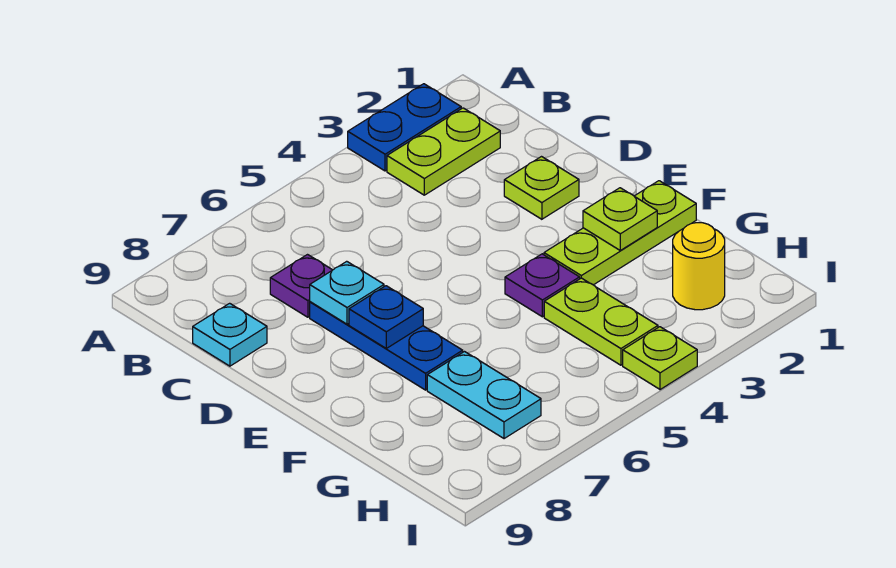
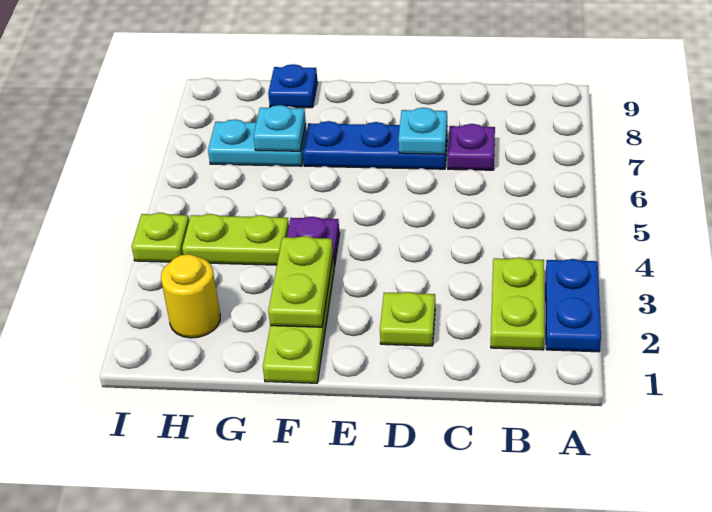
cyan plate C9 level 1 -> cyan plate G7 level 2
blue plate E7 level 2 -> blue plate G9 level 1
lime plate F2 level 2 -> lime plate F2:F3 level 2

